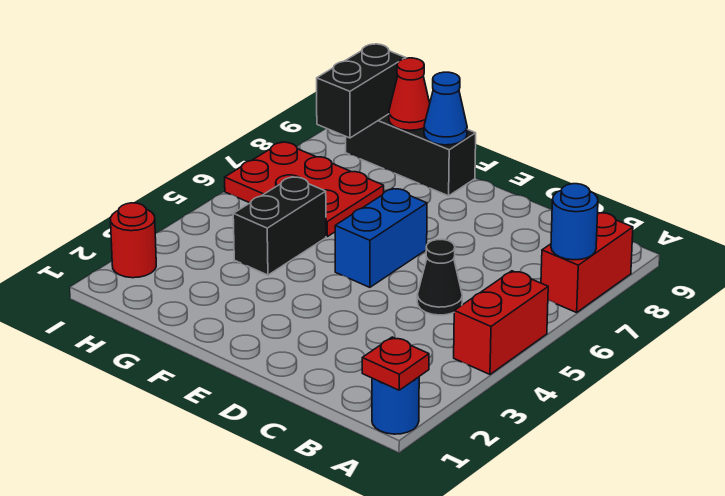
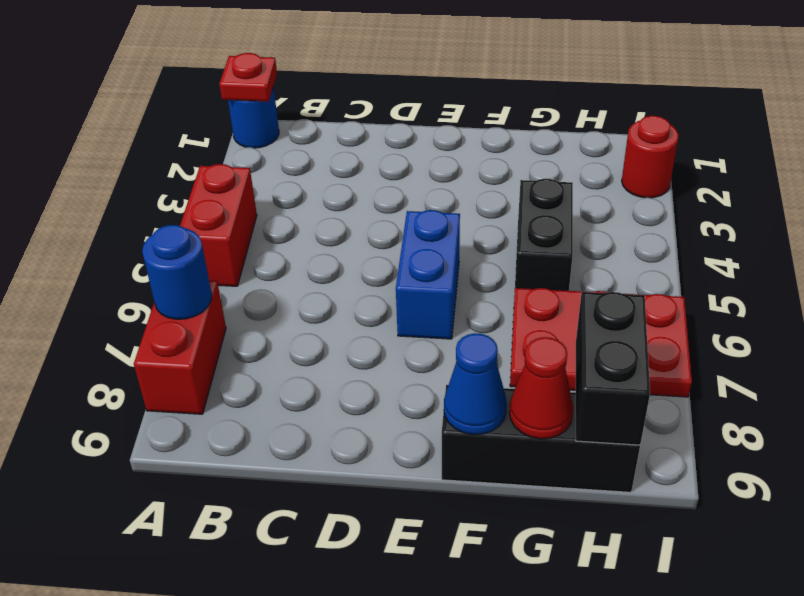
black cone C5 level 1 -> none

